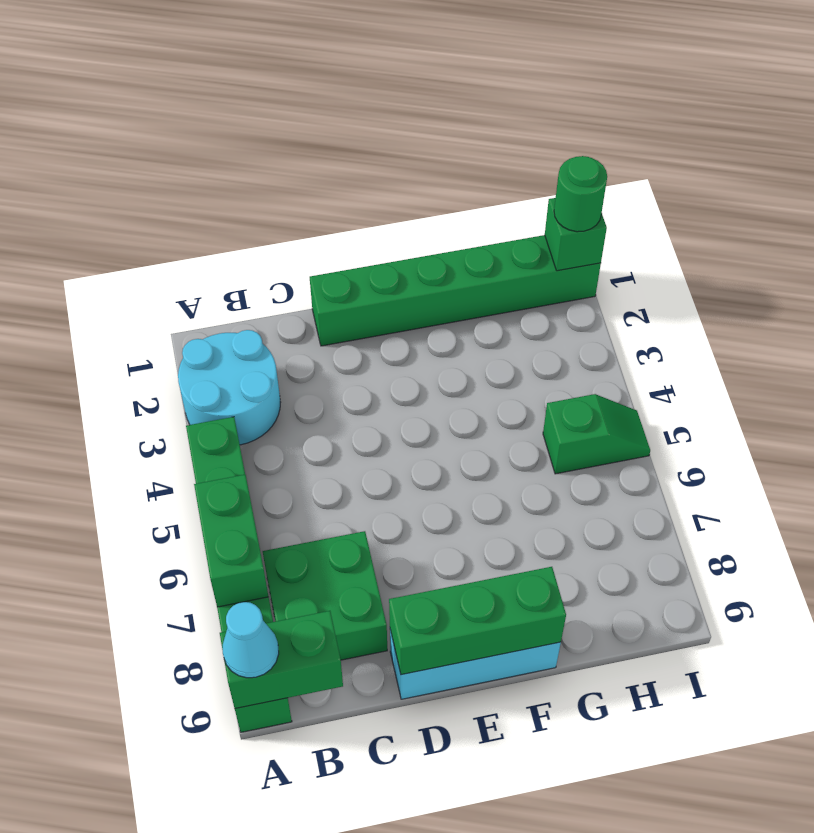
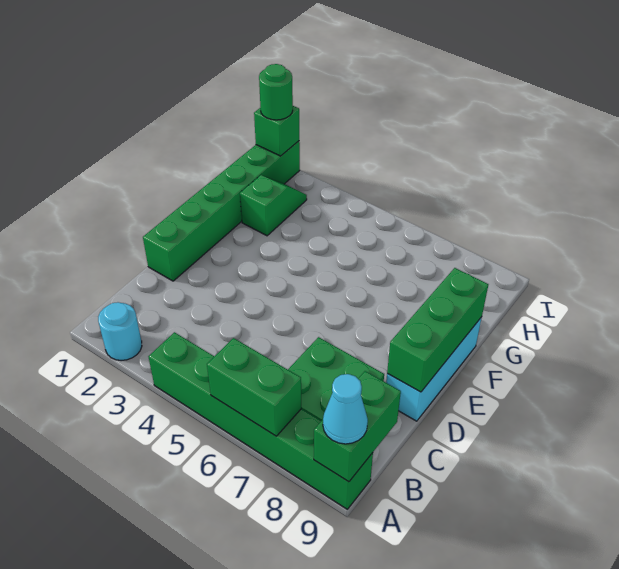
cyan round brick A2:B3 level 1 -> cyan round brick A2 level 1
green slope H5:I5 level 1 top H -> green slope G2:H2 level 1 top G

